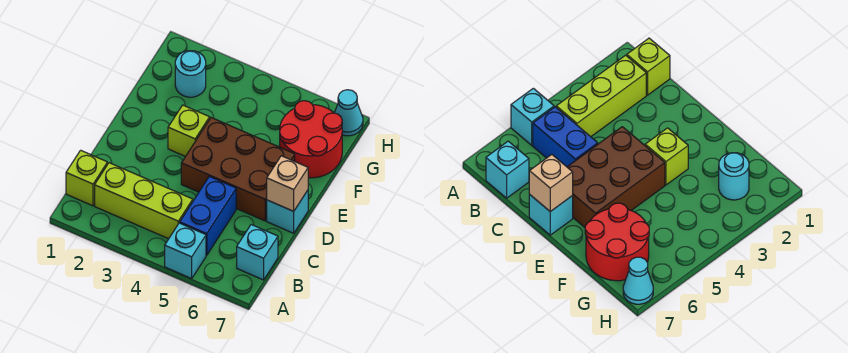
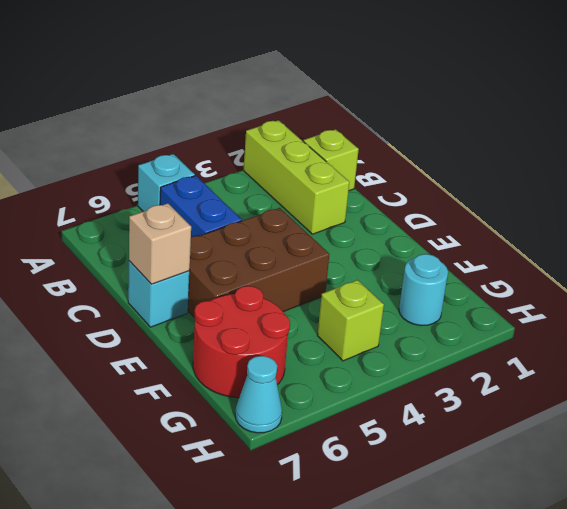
lime brick B2:B4 level 1 -> lime brick A2:C2 level 1
cyan brick B7 level 1 -> none
lime brick E3 level 1 -> lime brick G4 level 1

